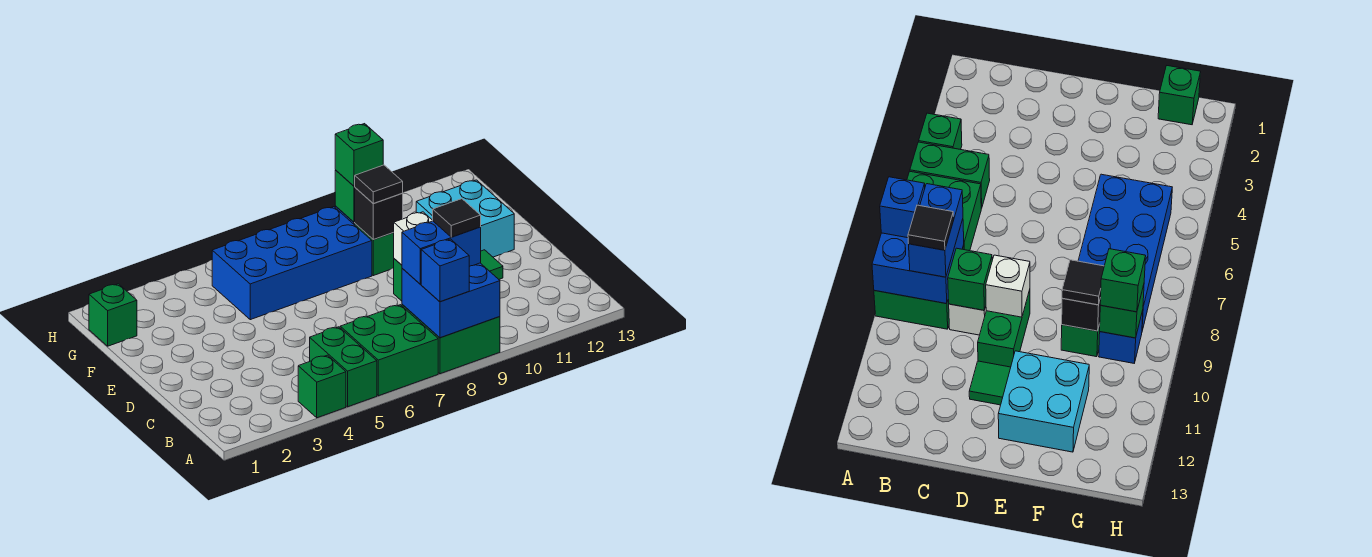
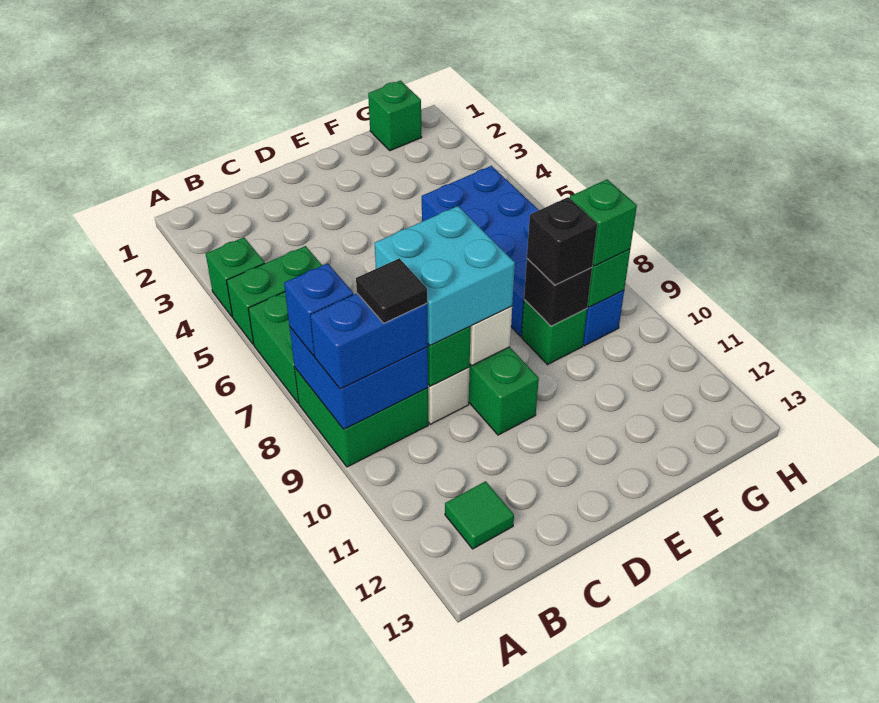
blue brick B8:B9 level 3 -> blue brick A9:B9 level 3
green tile D11 level 1 -> green tile B12 level 1
cyan brick E11:F12 level 1 -> cyan brick C8:D9 level 3
black tile F9 level 3 -> black brick F9 level 3

